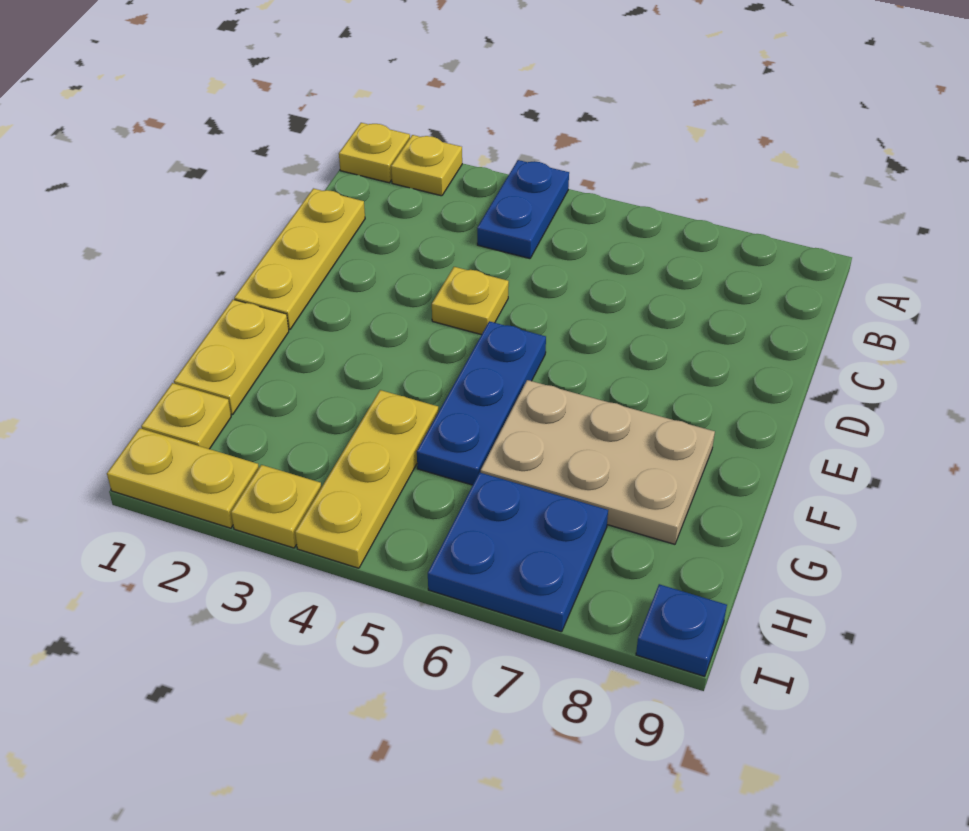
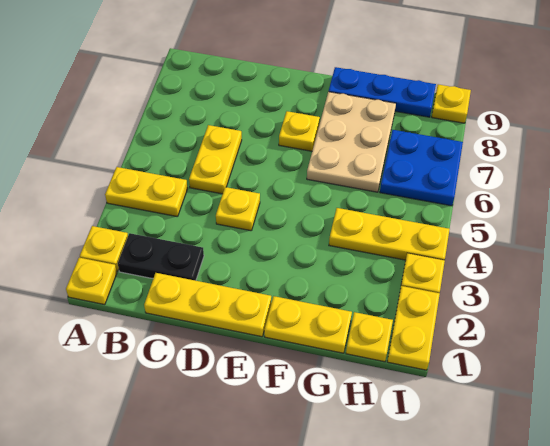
blue plate A4:B4 level 1 -> yellow plate A4:B4 level 1
none -> black plate B2:C2 level 1
none -> yellow plate C5:C6 level 1
blue plate E5:G5 level 1 -> blue plate F9:H9 level 1
none -> yellow plate E7 level 1
blue plate I9 level 1 -> yellow plate I9 level 1

